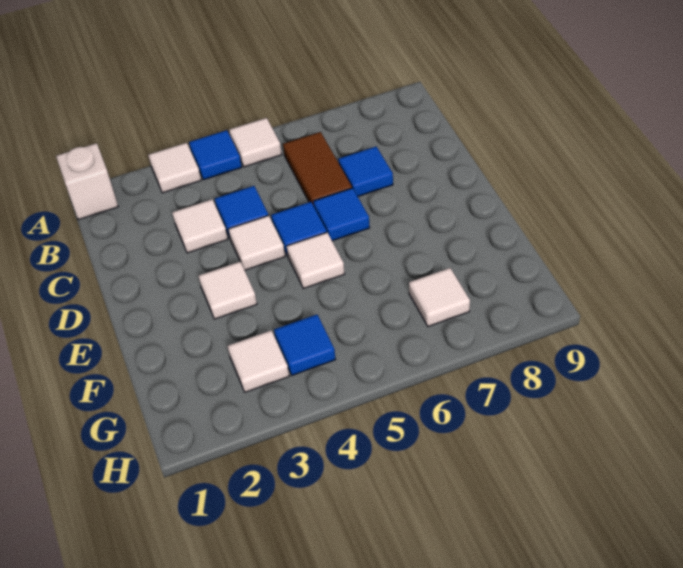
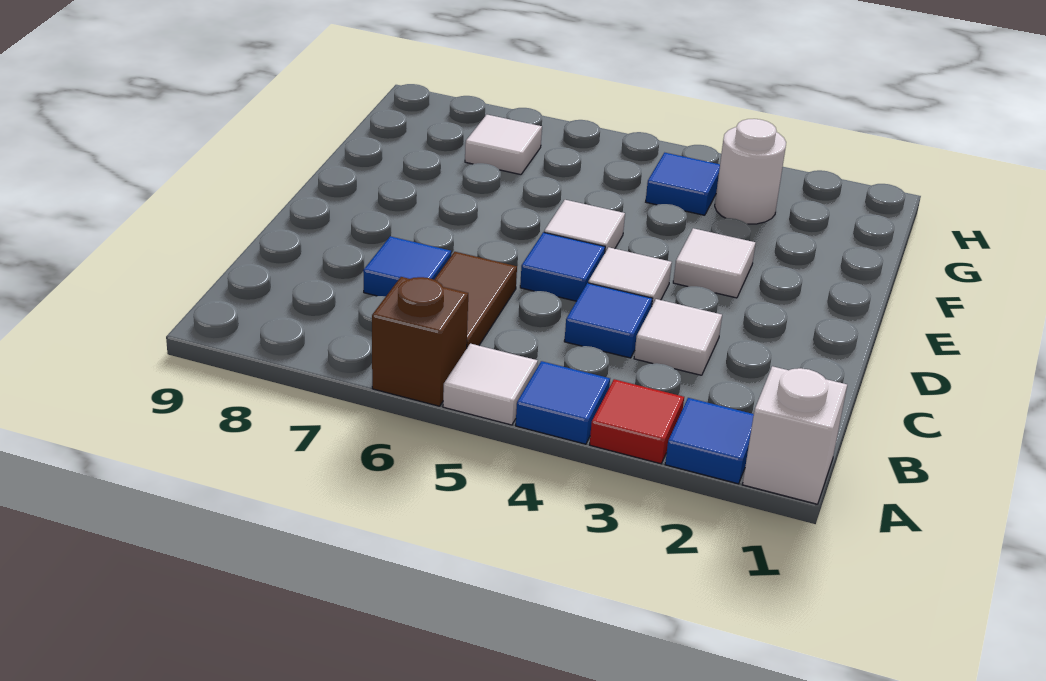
white tile A3 level 1 -> red tile A3 level 1
none -> brown brick A6 level 1
blue tile D6 level 1 -> blue tile A2 level 1
white tile G3 level 1 -> white round brick G3 level 1

